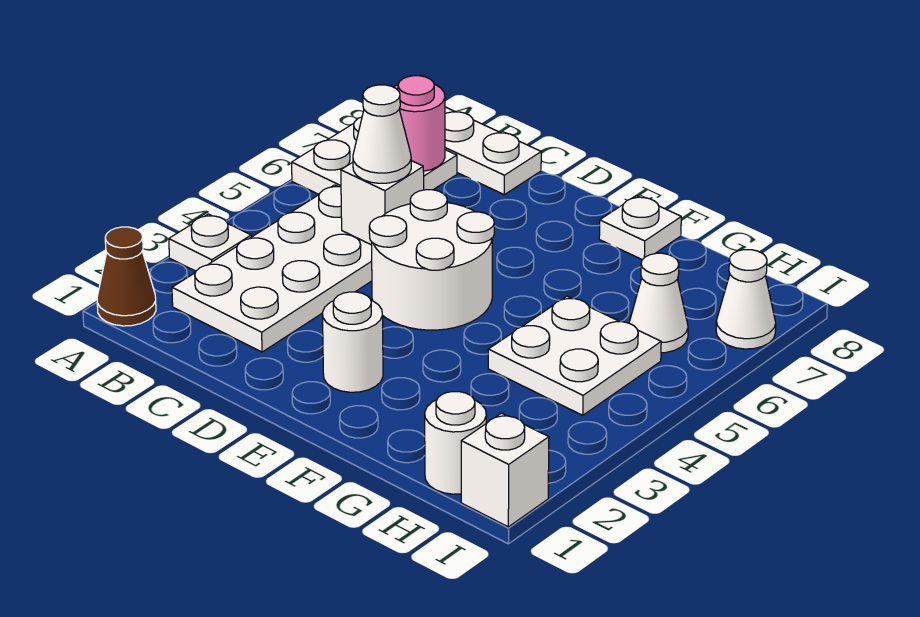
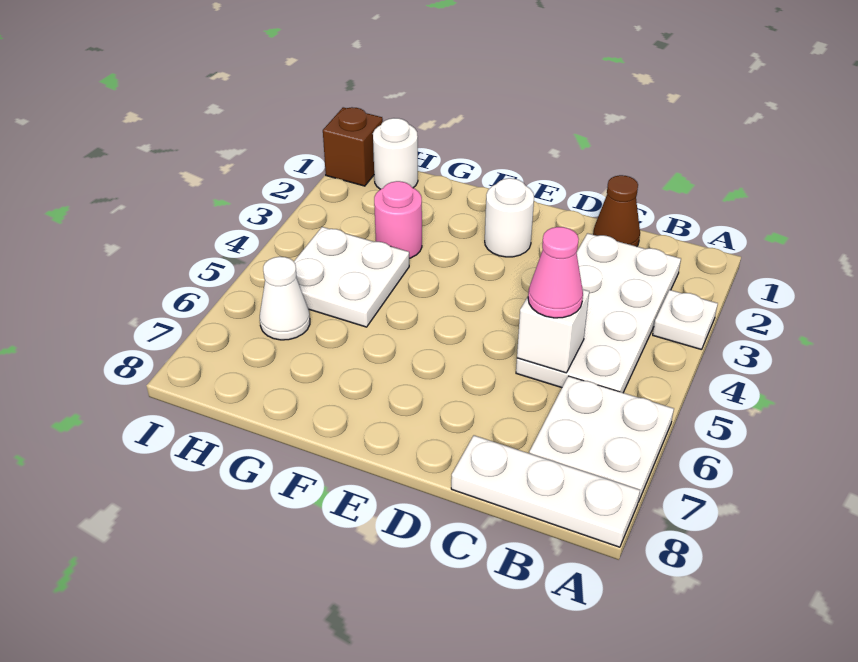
brown cone A1 level 1 -> brown cone C1 level 1
pink round brick B7 level 2 -> pink round brick G3 level 1
white cone C5 level 3 -> pink cone C5 level 3
white round brick D4:E5 level 1 -> none
white plate F8 level 1 -> none
white brick I1 level 1 -> brown brick I1 level 1
white cone I7 level 1 -> none

